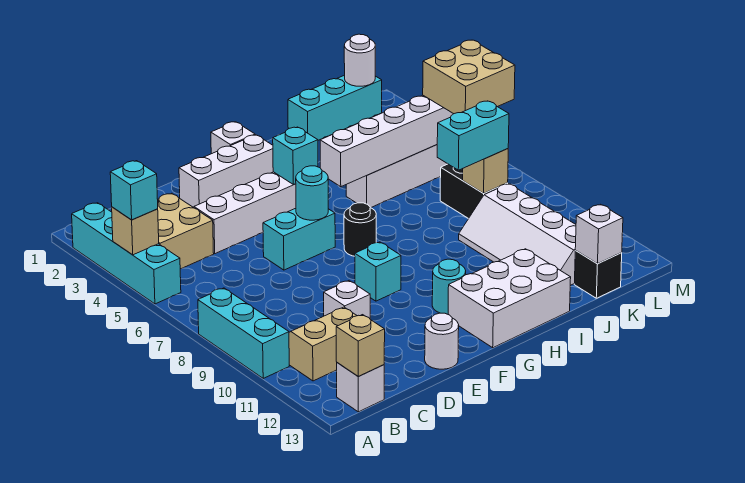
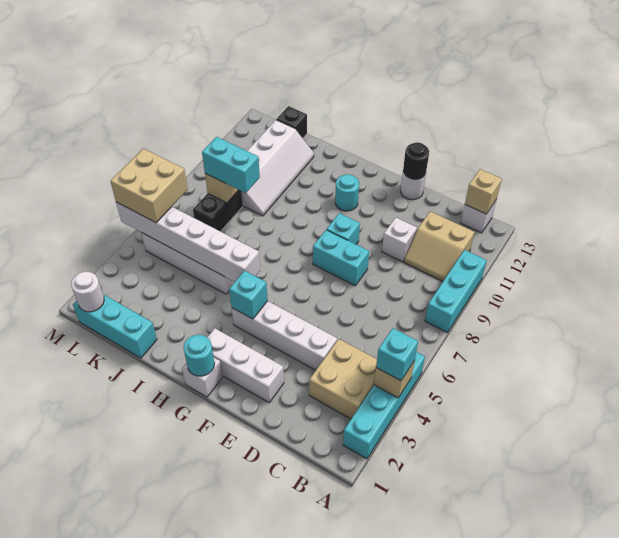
cyan brick E6:F6 level 1 -> cyan brick E8:F8 level 1
cyan round brick F6 level 2 -> cyan round brick G1 level 2
black round brick G7 level 1 -> black round brick E13 level 2
white brick G12:I13 level 1 -> none
white brick K13 level 2 -> none

